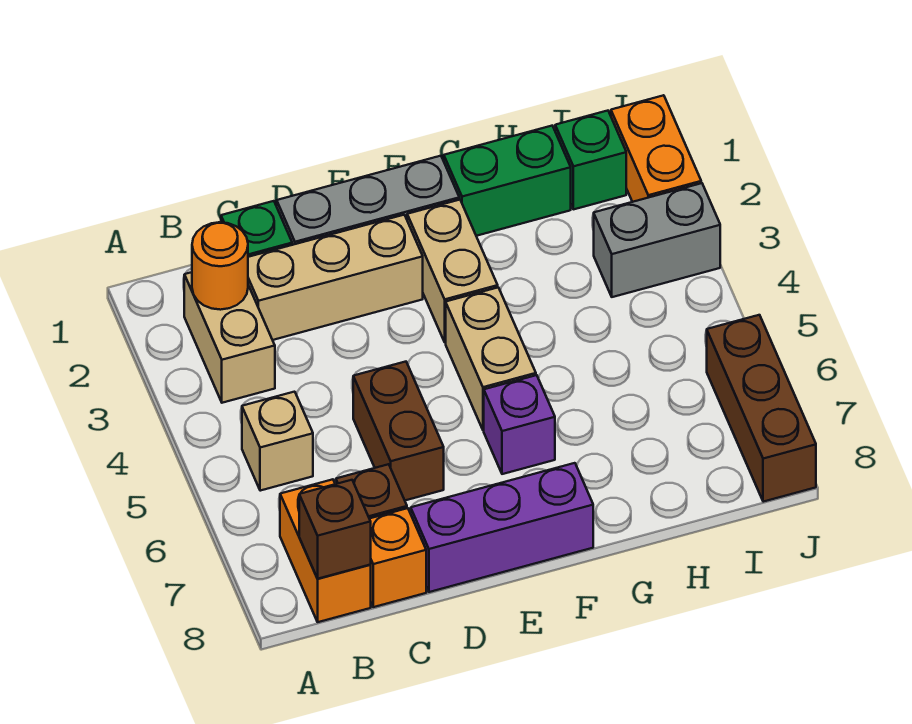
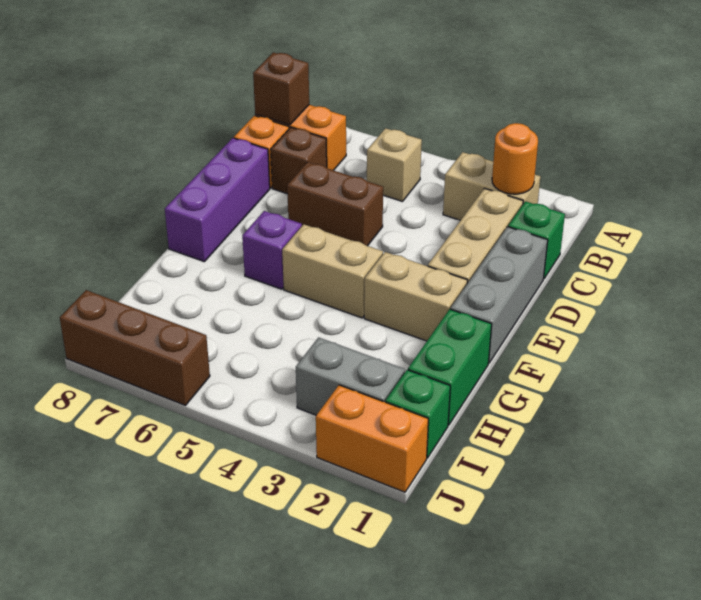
grey brick I3:J3 level 1 -> grey brick I2:I3 level 1

